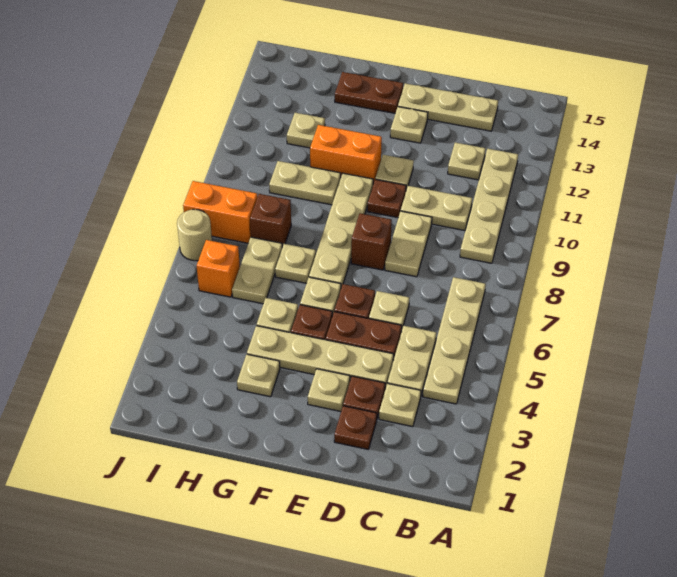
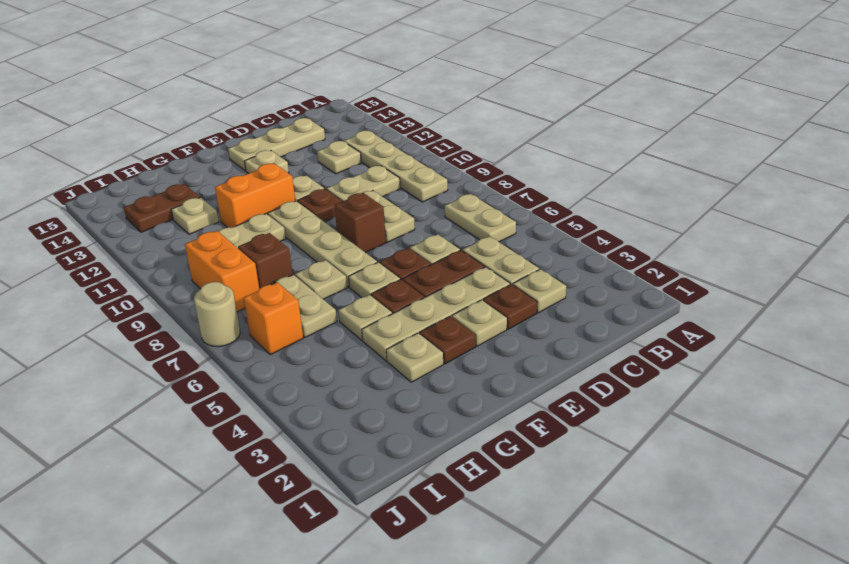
tan plate B4:B7 level 1 -> tan plate B6:B7 level 1
brown plate D2 level 1 -> brown plate F3 level 1
brown plate F14:G14 level 1 -> brown plate H13:I13 level 1
orange brick I8:J8 level 1 -> orange brick I8:I9 level 1

